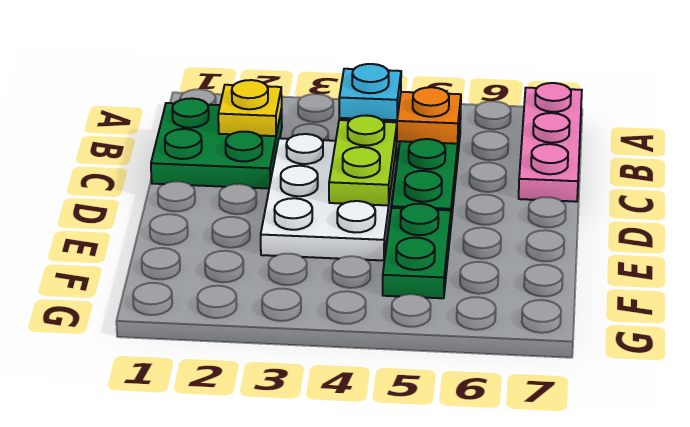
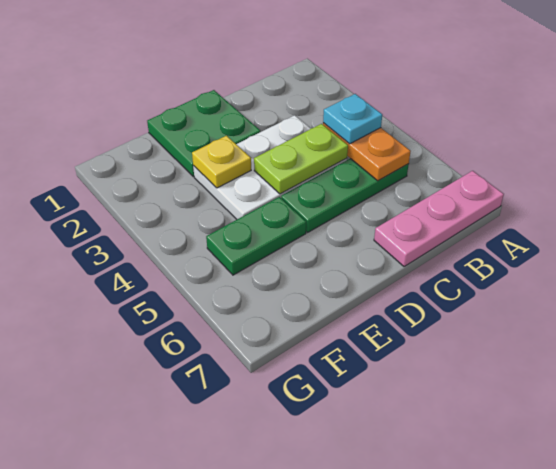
green plate B1:C2 level 1 -> green plate D1:E2 level 1
yellow plate B2 level 2 -> yellow plate E3 level 2

